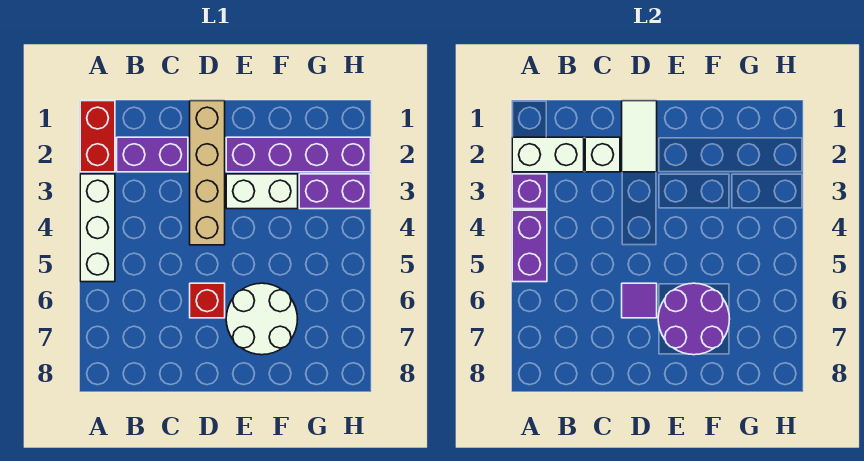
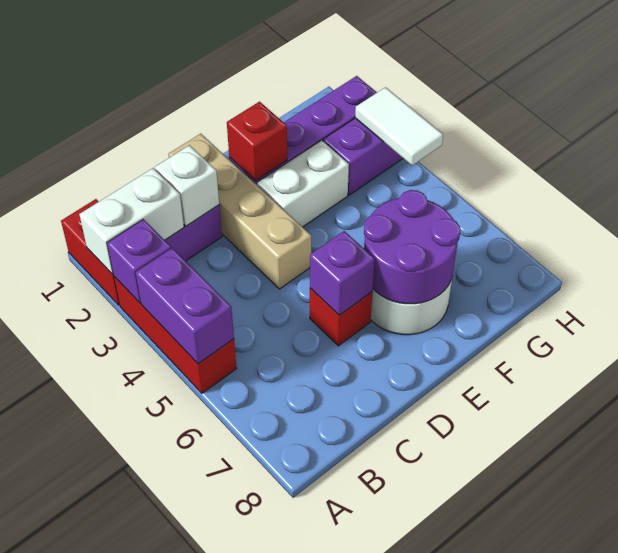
white brick A3:A5 level 1 -> red brick A3:A5 level 1
white tile D1:D2 level 2 -> white tile H3:H4 level 2
purple tile D6 level 2 -> purple brick D6 level 2
none -> red brick E2 level 2

